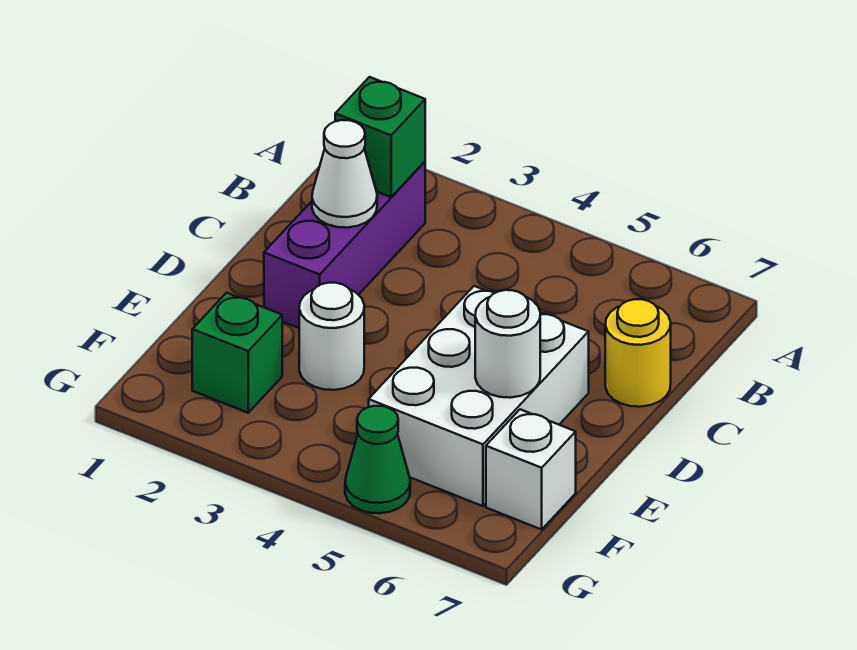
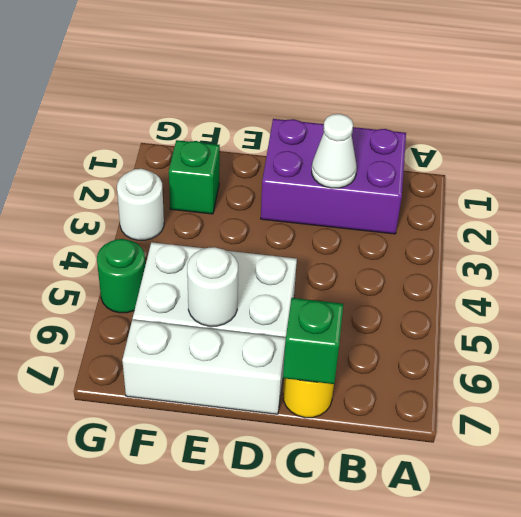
purple brick B2:D2 level 1 -> purple brick B1:D2 level 1
green brick B2 level 2 -> green brick C7 level 2
white round brick E3 level 1 -> white round brick G3 level 1
white brick F7 level 1 -> white brick D7:F7 level 1
green cone G5 level 1 -> green round brick G5 level 1

